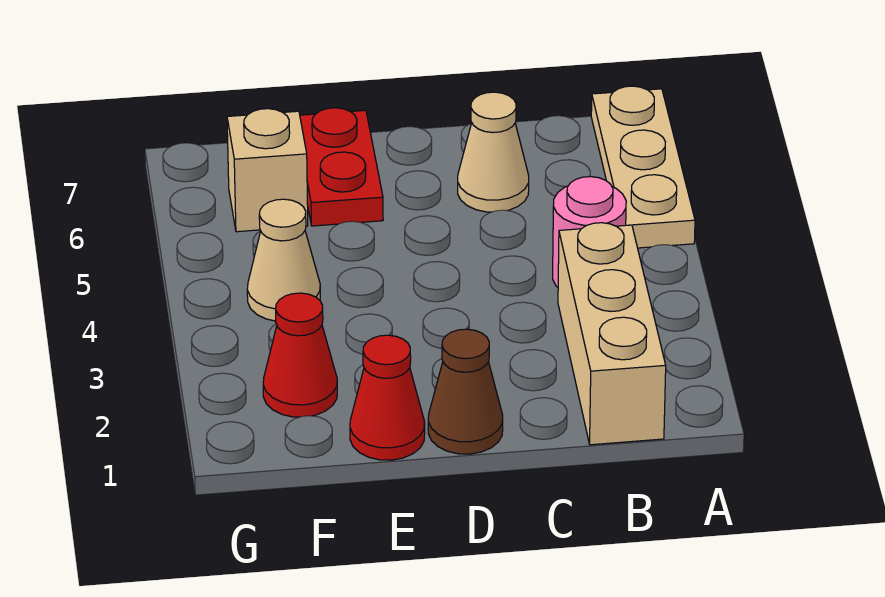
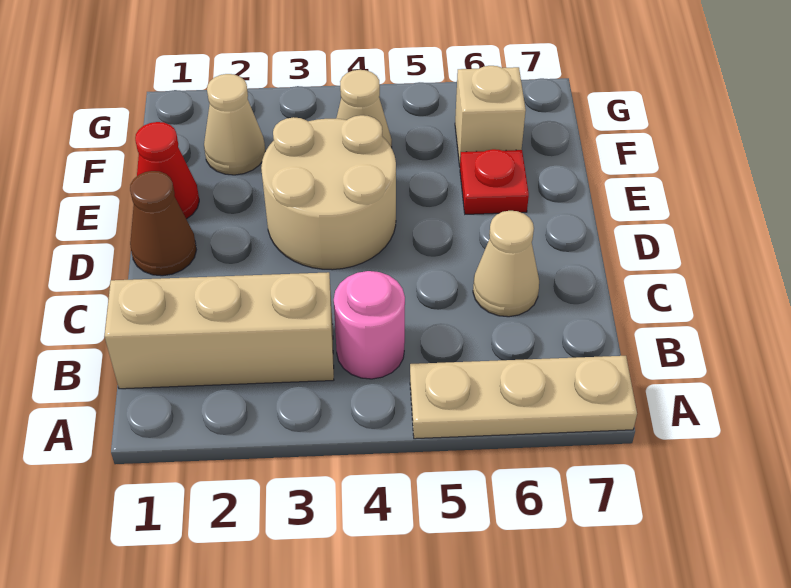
none -> tan round brick D3:E4 level 1
red plate E6:E7 level 1 -> red plate E6 level 1
red cone F2 level 1 -> tan cone F2 level 1

